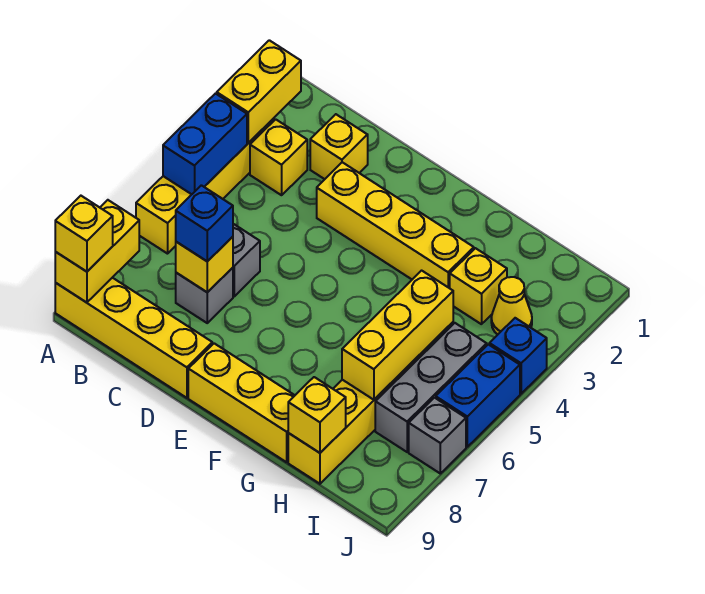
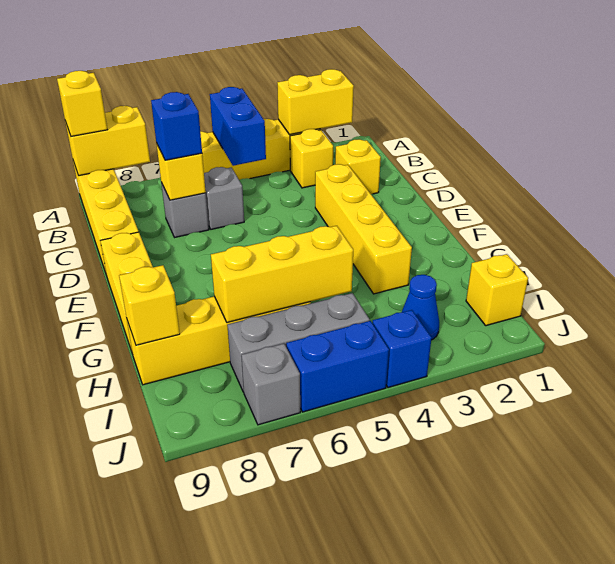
blue brick A4:A5 level 2 -> blue brick A5:B5 level 2
yellow brick H3 level 1 -> yellow brick I1 level 1
yellow cone I3 level 1 -> blue cone I3 level 1

